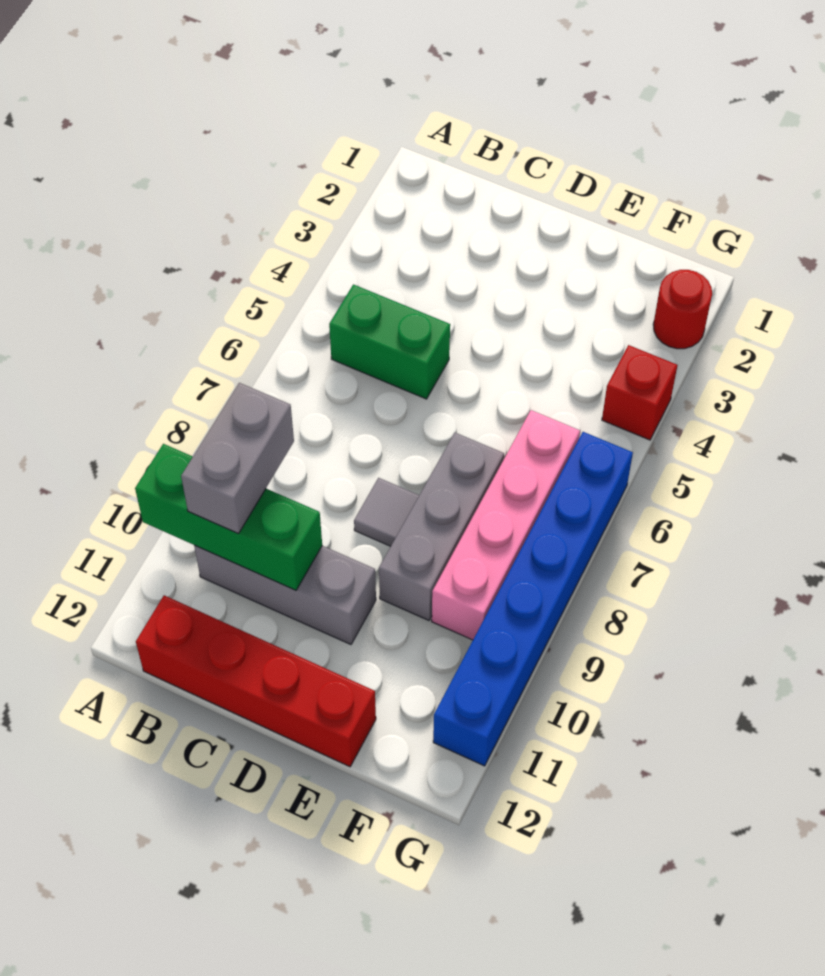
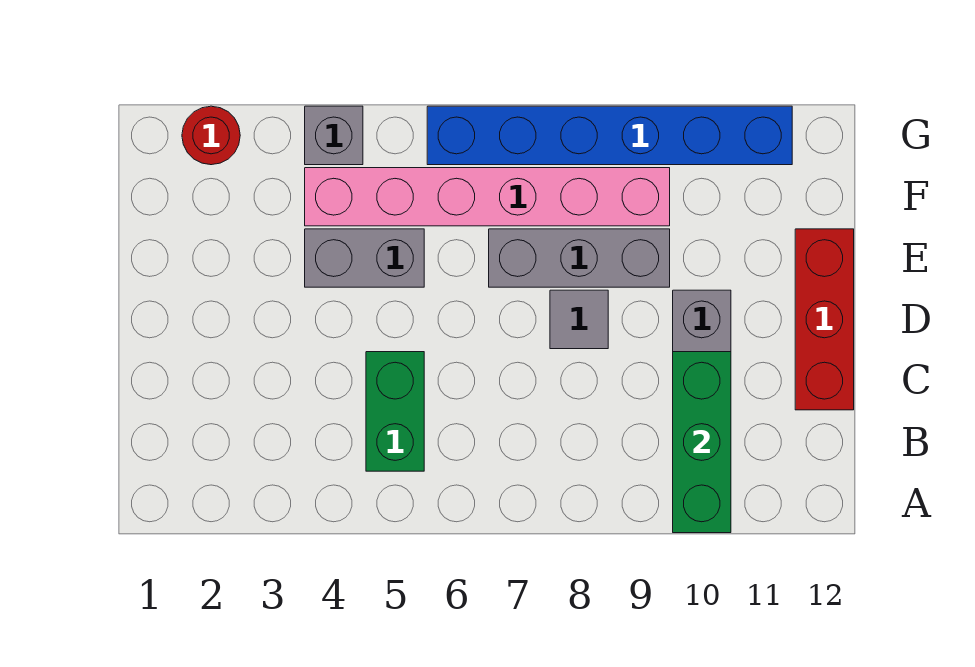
grey brick B9:B10 level 3 -> grey brick E4:E5 level 1
red brick B12:E12 level 1 -> red brick C12:E12 level 1
pink brick F6:F9 level 1 -> pink brick F4:F9 level 1
red brick G4 level 1 -> grey brick G4 level 1

